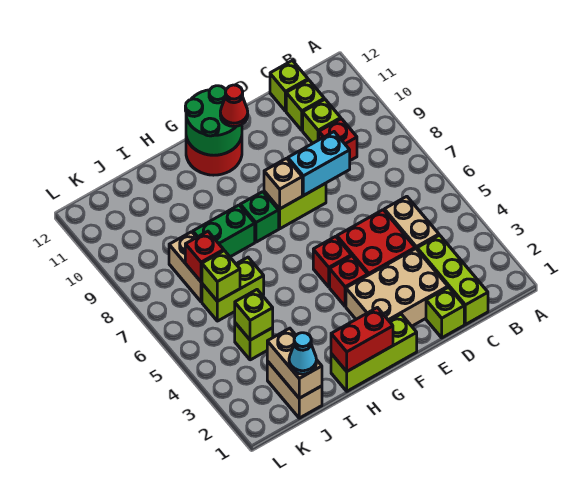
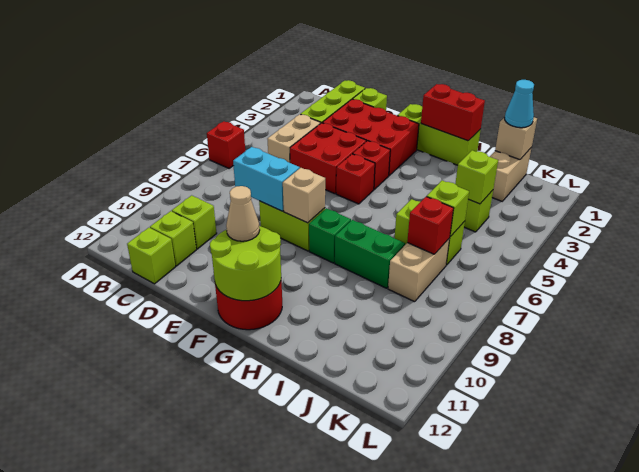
red brick C9 level 1 -> red brick A6 level 1
tan brick D2:F3 level 1 -> red brick D2:F3 level 1
green round brick F11:G12 level 2 -> lime round brick F11:G12 level 2
red cone F11 level 3 -> tan cone F11 level 3
tan brick J1:J2 level 2 -> tan brick J1 level 2

